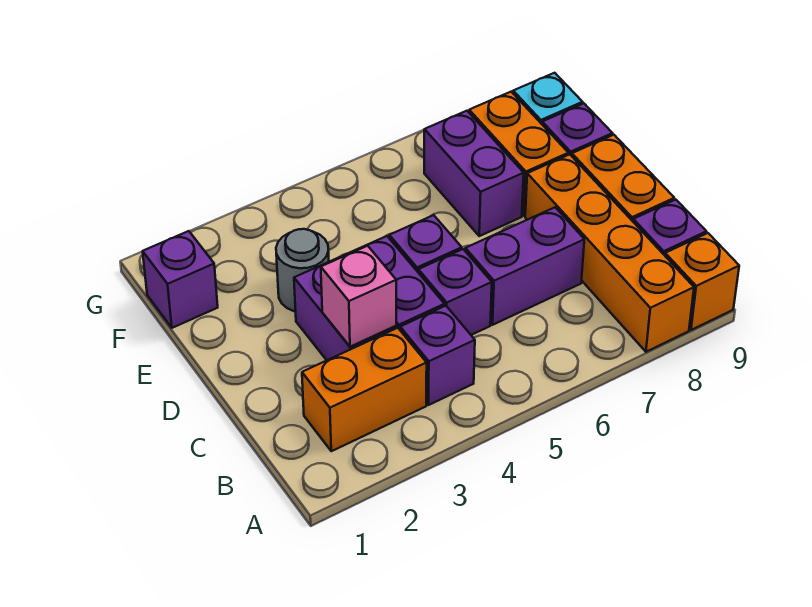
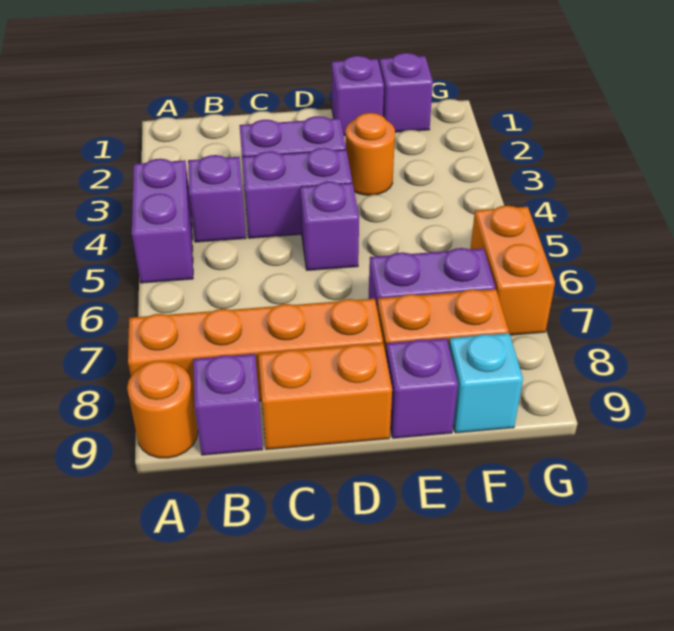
orange brick A9 level 1 -> orange round brick A9 level 1
orange brick B2:B3 level 1 -> orange brick G6:G7 level 1
pink brick C3 level 2 -> none
purple brick C5 level 1 -> purple brick E1 level 1
purple brick C6:C7 level 1 -> purple brick A4:A5 level 1
grey round brick E3 level 1 -> orange round brick E3 level 1

